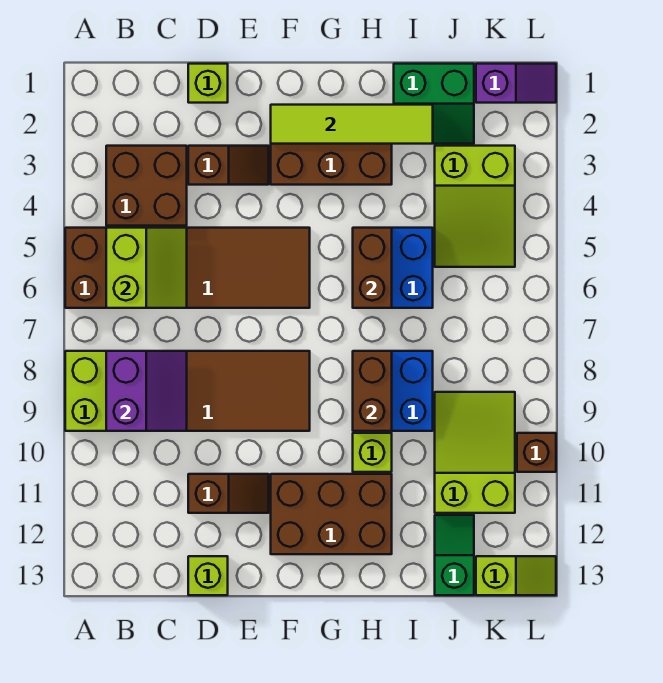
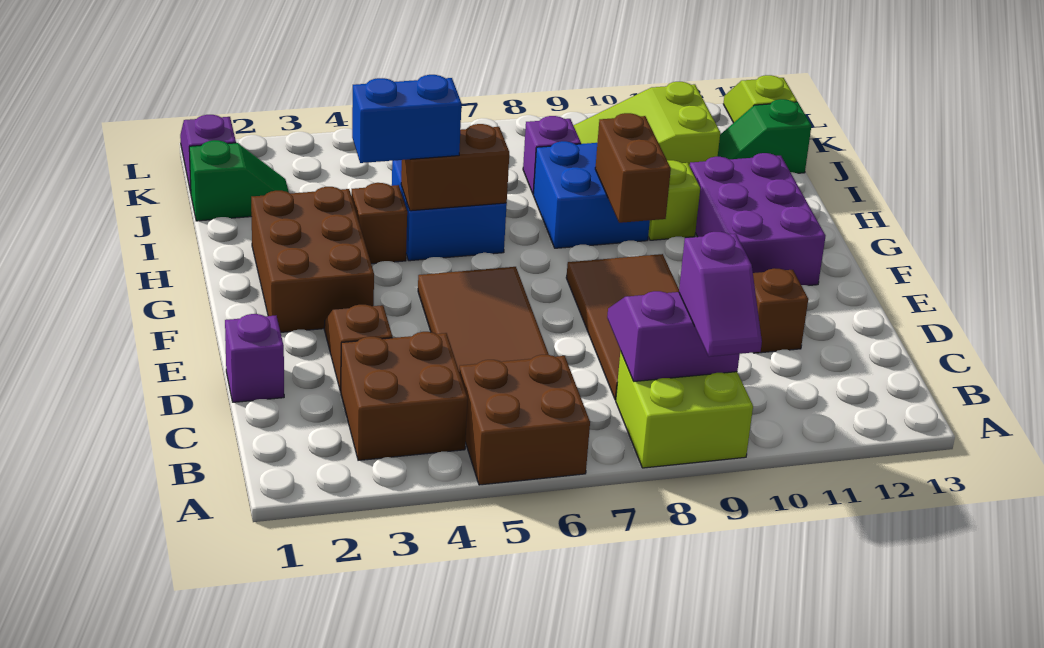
none -> purple slope A9:B9 level 3 top B
lime slope B5:C6 level 2 top B -> none
lime brick D1 level 1 -> purple brick D1 level 1
lime brick D13 level 1 -> none
lime tile F2:I2 level 2 -> none
brown brick F11:H12 level 1 -> purple brick F11:H12 level 1
none -> blue brick H4:H5 level 3
brown brick H8:H9 level 2 -> brown brick G9:H9 level 2
green slope I1:J2 level 1 top 1 -> green slope J1:J2 level 1 top 1
lime slope J3:K5 level 1 top 3 -> none
none -> purple brick J8 level 1
brown brick L10 level 1 -> brown brick H4 level 1

